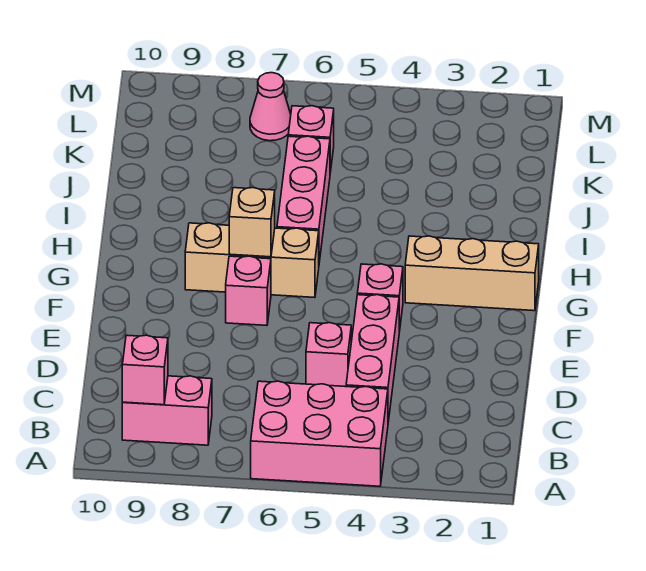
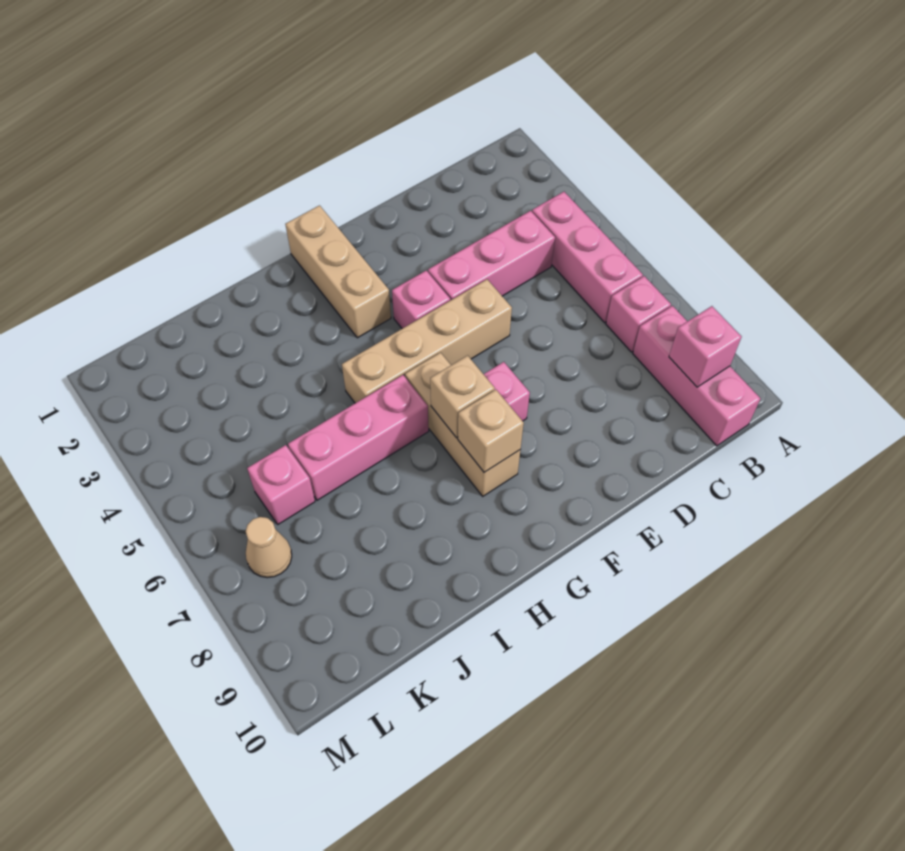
pink brick A4:B6 level 1 -> pink brick B4:B6 level 1
pink brick B8:B9 level 1 -> pink brick B8:B10 level 1
pink brick D5 level 1 -> pink brick B7 level 1
none -> tan brick E5:H5 level 1
none -> tan brick G8 level 2
pink cone L7 level 1 -> tan cone L7 level 1

